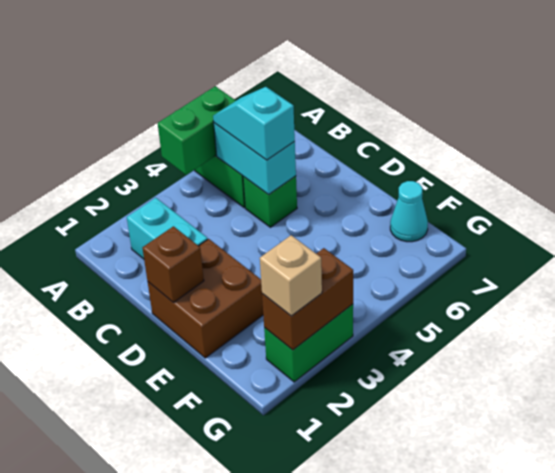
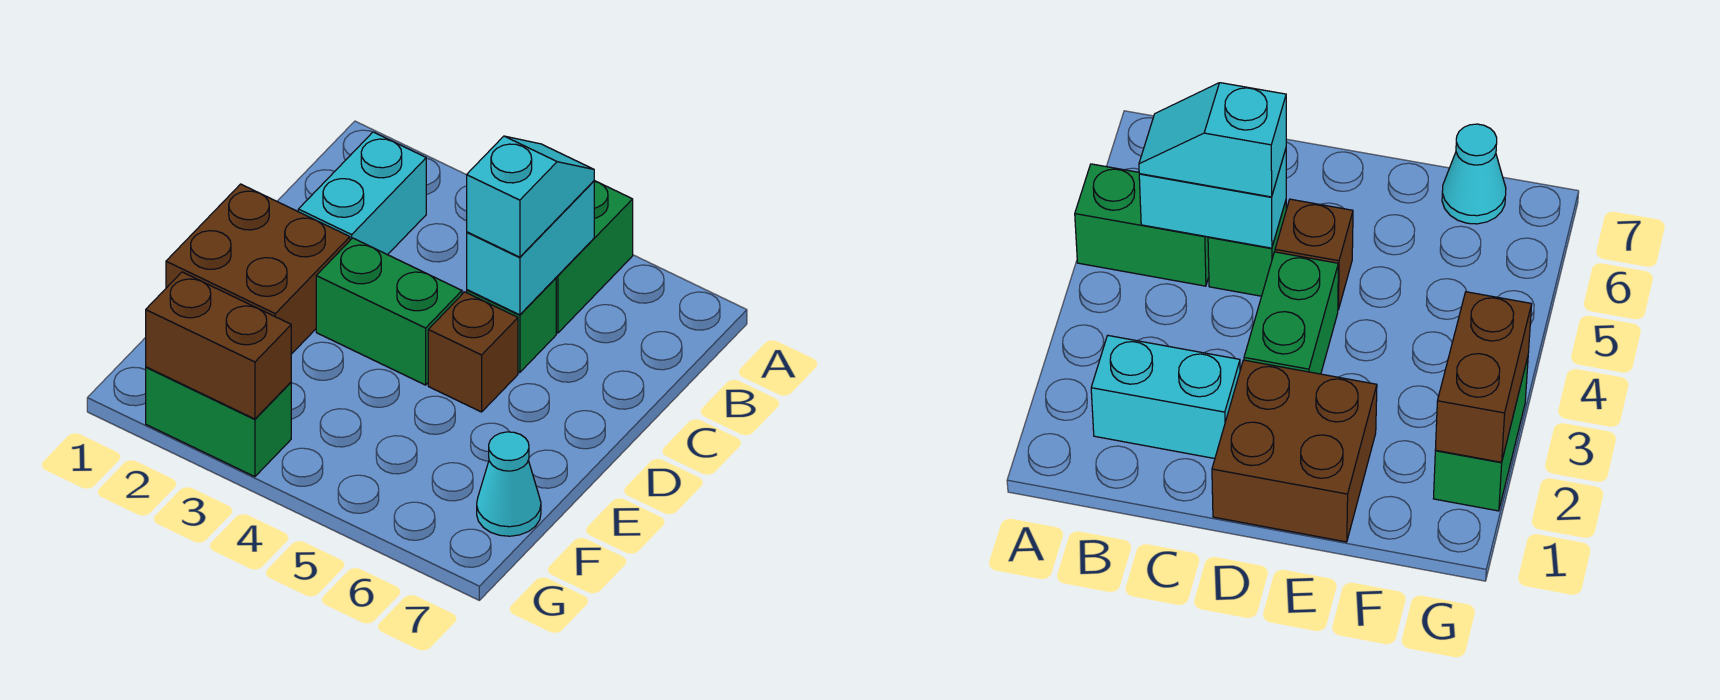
green brick A4:A5 level 2 -> green brick D3:D4 level 1
brown brick D1 level 2 -> brown brick D5 level 1
tan brick G2 level 3 -> none

